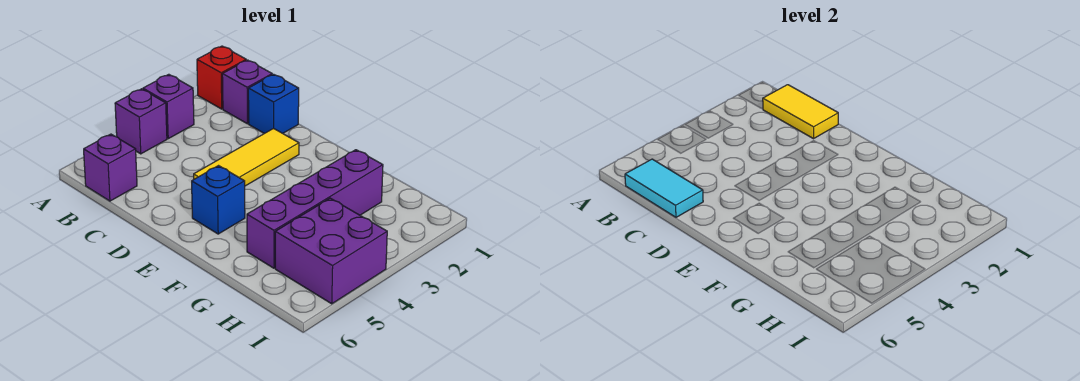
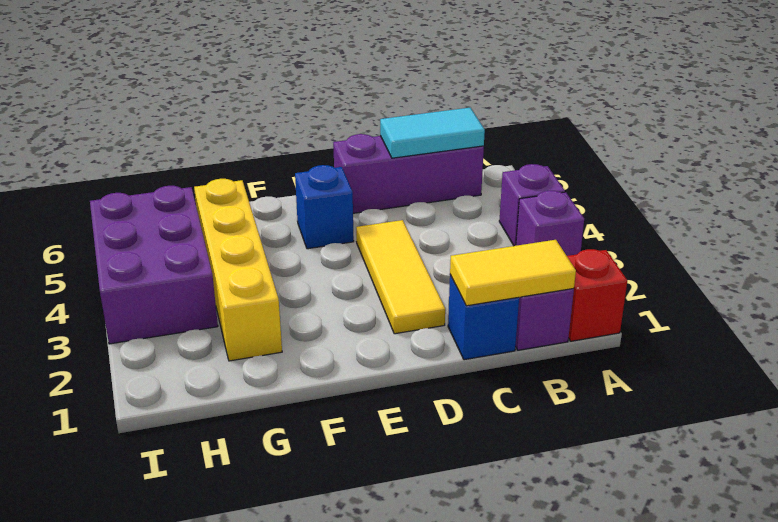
purple brick B6 level 1 -> purple brick B6:D6 level 1
purple brick G2:G5 level 1 -> yellow brick G2:G5 level 1
purple brick H4:I5 level 1 -> purple brick H3:I5 level 1

